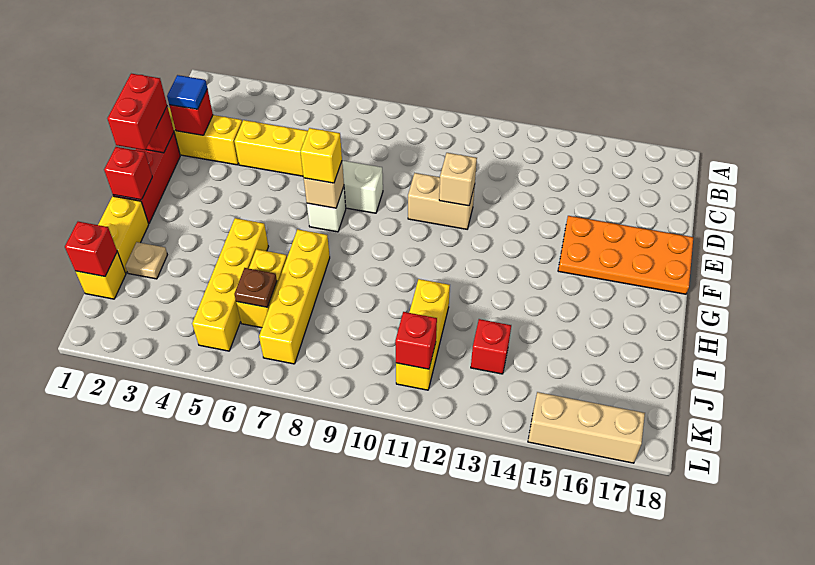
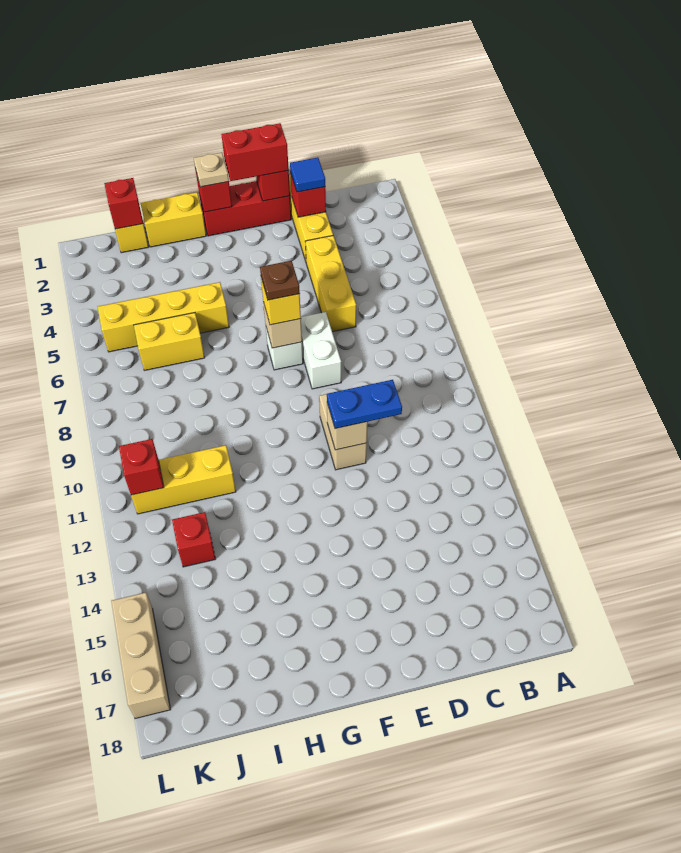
none -> blue plate D11:E11 level 3
orange plate E15:F18 level 1 -> none
yellow brick H7:K7 level 1 -> none
tan plate I2 level 1 -> tan plate G1 level 3
brown plate J6 level 2 -> brown plate F7 level 4

